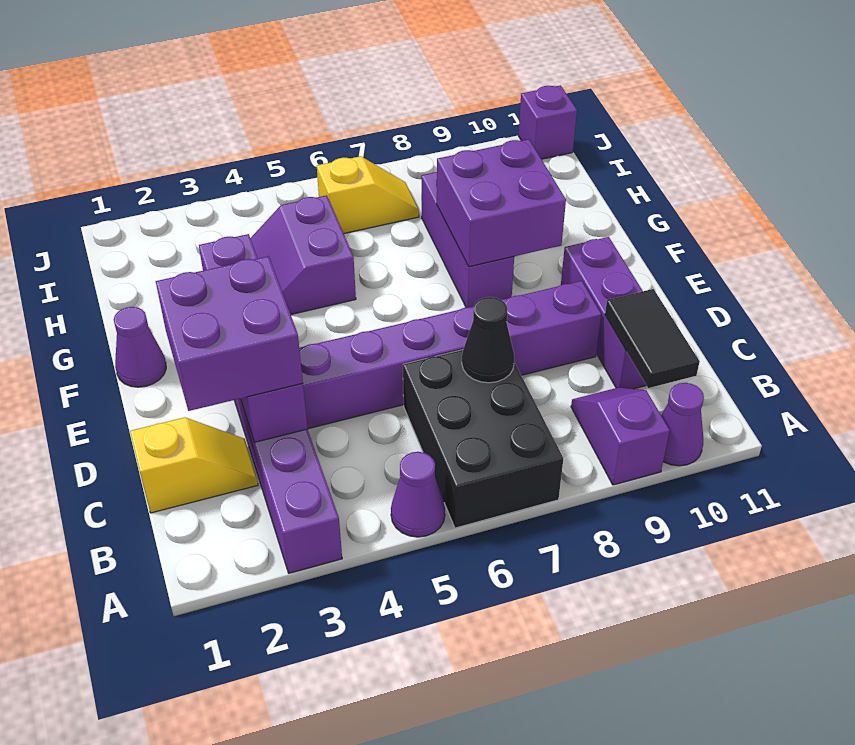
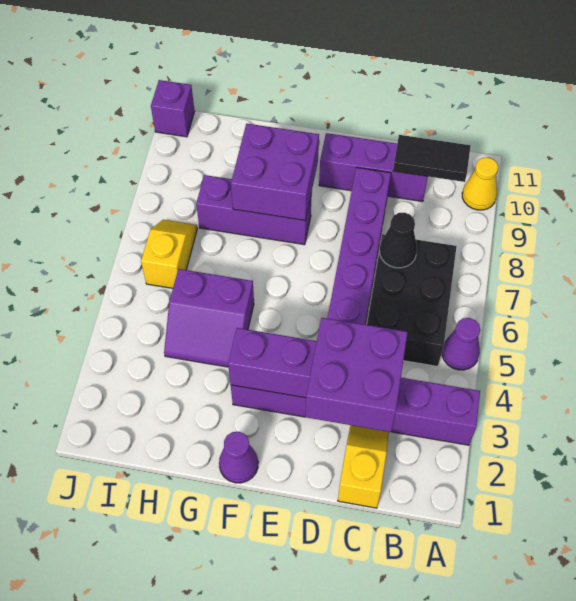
black brick A6:C7 level 1 -> black brick B5:C7 level 1
purple slope A9:B9 level 1 top A -> none
purple cone A10 level 1 -> yellow cone A10 level 1

